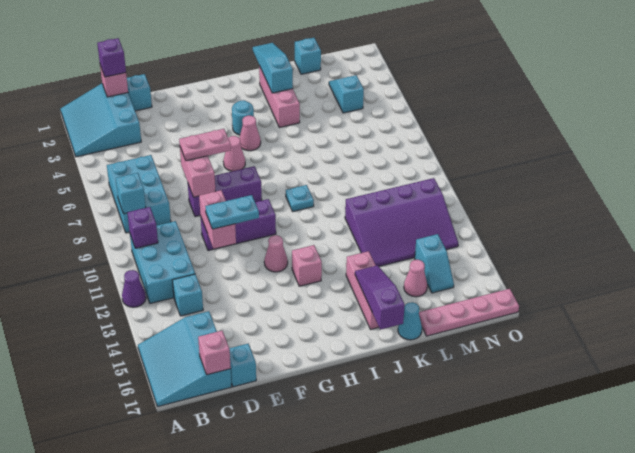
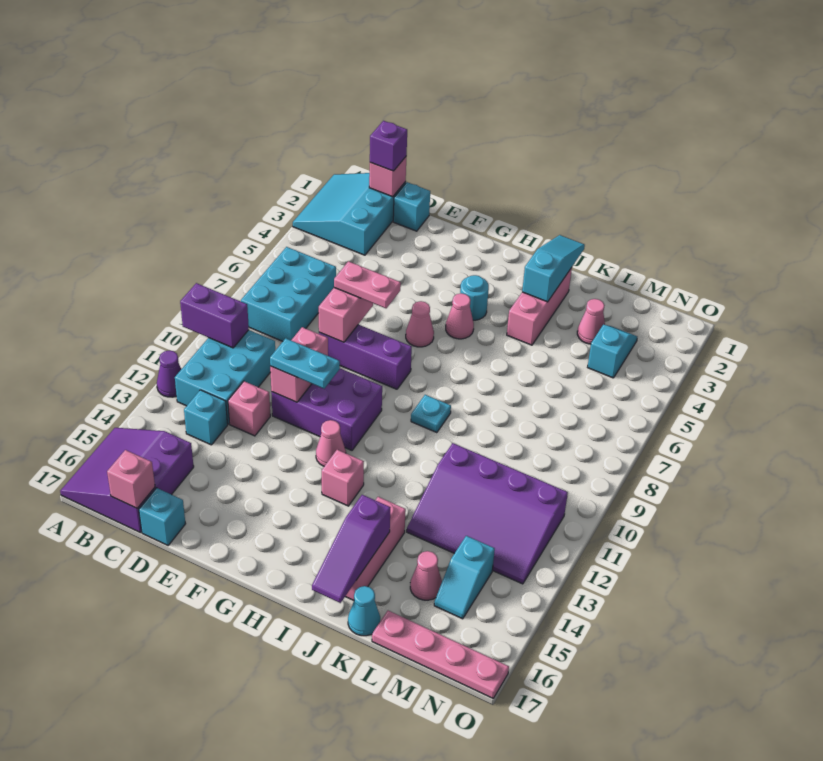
cyan slope A15:C17 level 1 top C -> purple slope A15:C17 level 1 top C
cyan brick B8 level 2 -> none
purple brick B10 level 2 -> purple brick A10:B10 level 2
none -> pink brick D12 level 1
purple brick E10:G10 level 1 -> purple brick E10:G11 level 1
purple slope J15:J17 level 2 top 17 -> purple slope J15:J17 level 2 top 15
cyan brick L1 level 1 -> none
none -> pink cone L3 level 1

